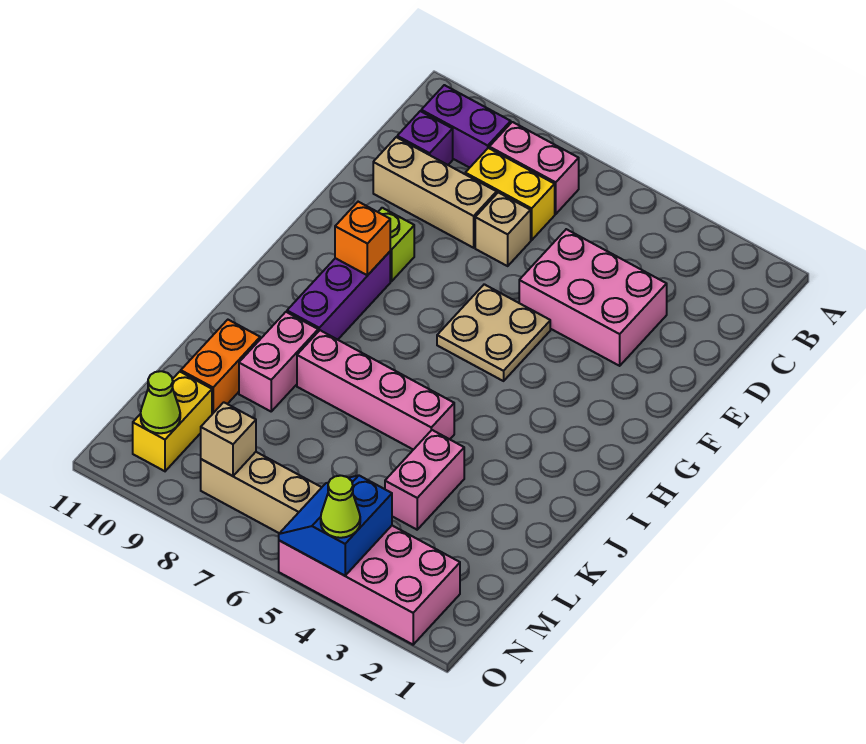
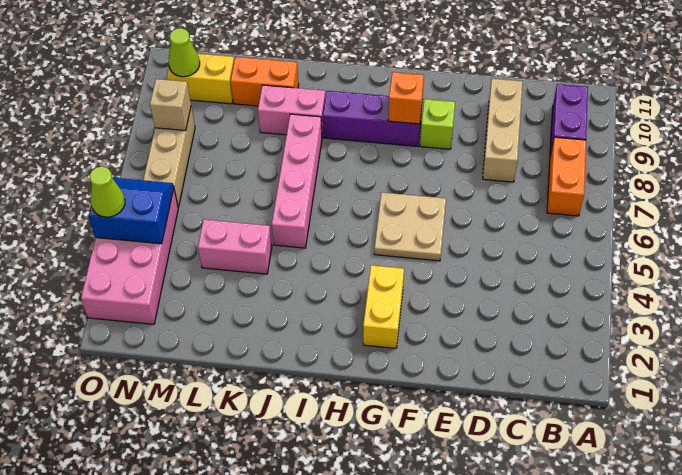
pink brick B7:B8 level 1 -> orange brick B7:B8 level 1
yellow brick C7:C8 level 1 -> yellow brick G2:G3 level 1
purple brick C10 level 1 -> none
pink brick D3:E5 level 1 -> none
tan brick D7 level 1 -> none

